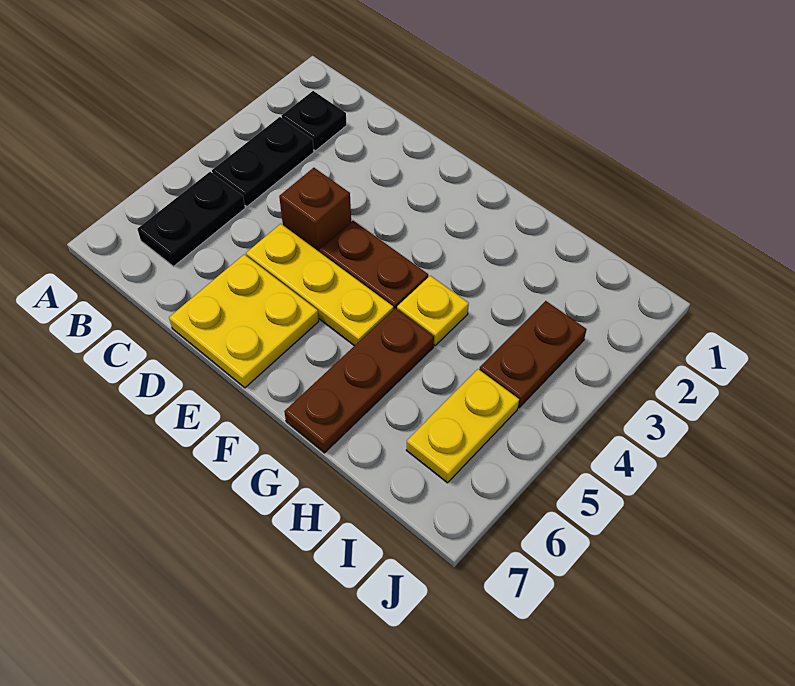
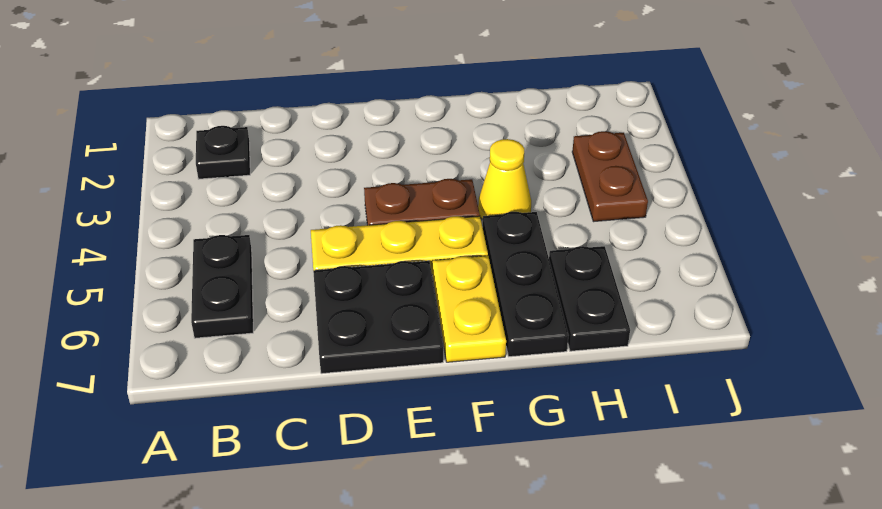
black plate B3:B4 level 1 -> black plate H6:H7 level 1
brown brick D4 level 1 -> none
yellow plate D6:E7 level 1 -> black plate D6:E7 level 1
yellow plate G4 level 1 -> yellow cone G4 level 1
brown plate G5:G7 level 1 -> black plate G5:G7 level 1
yellow plate I5:I6 level 1 -> yellow plate F6:F7 level 1

